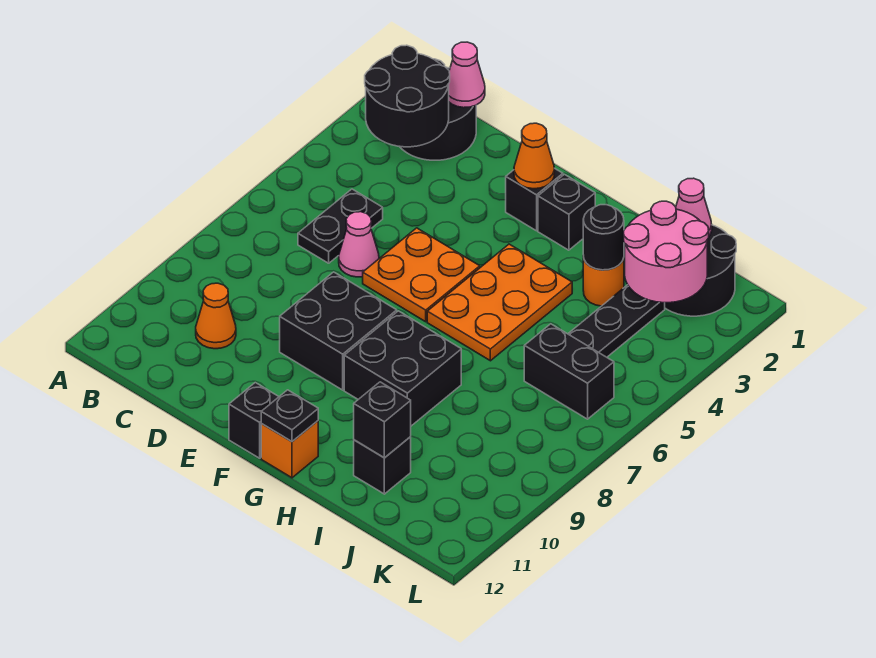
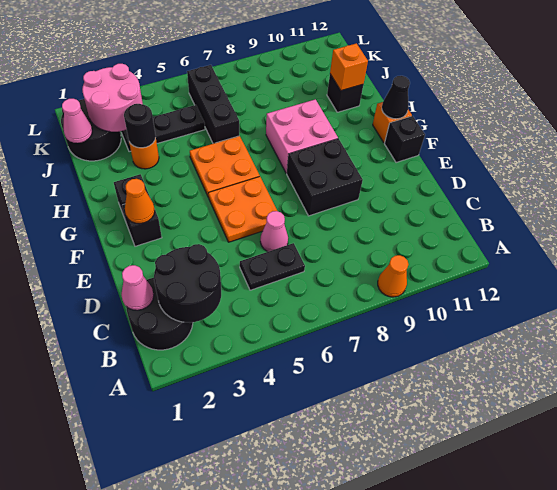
orange cone C10 level 1 -> orange cone A9 level 1
orange plate G4:H6 level 1 -> orange plate G5:H6 level 1
black brick G8:H9 level 1 -> pink brick G8:H9 level 1
black plate G12 level 2 -> black cone G12 level 2
black brick I11 level 2 -> orange brick I11 level 2
black brick J6:K6 level 1 -> black brick I6:K6 level 1

